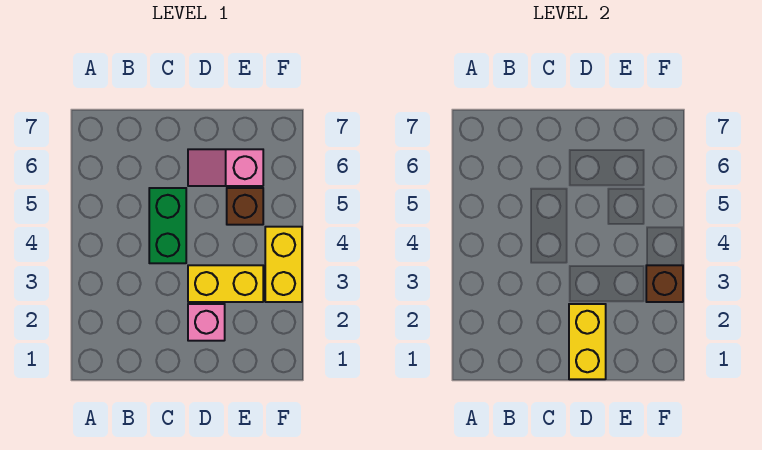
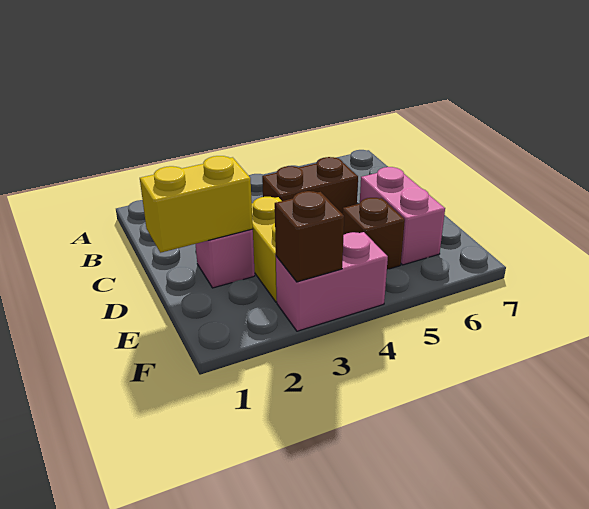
green brick C4:C5 level 1 -> brown brick C4:C5 level 1
pink slope D6:E6 level 1 top E -> pink brick D6:E6 level 1
yellow brick F3:F4 level 1 -> pink brick F3:F4 level 1

